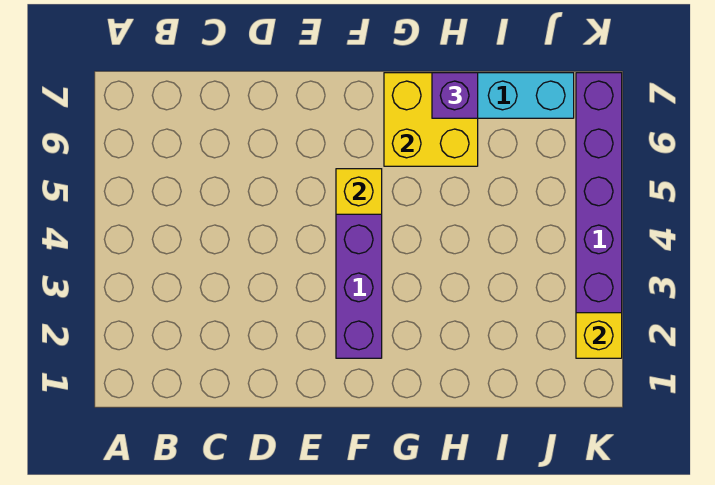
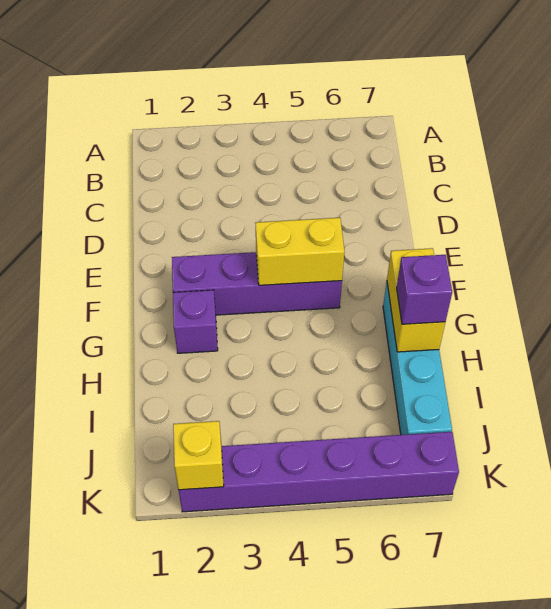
yellow brick F5 level 2 -> yellow brick F4:F5 level 2
none -> purple brick G2 level 1
yellow brick G6:H7 level 2 -> yellow brick G7:H7 level 2

